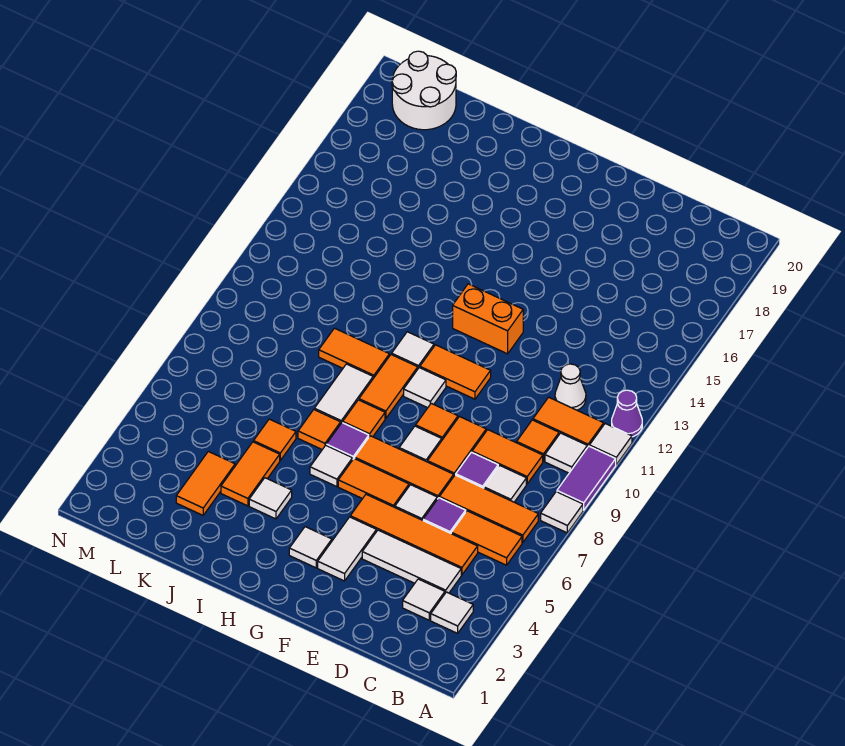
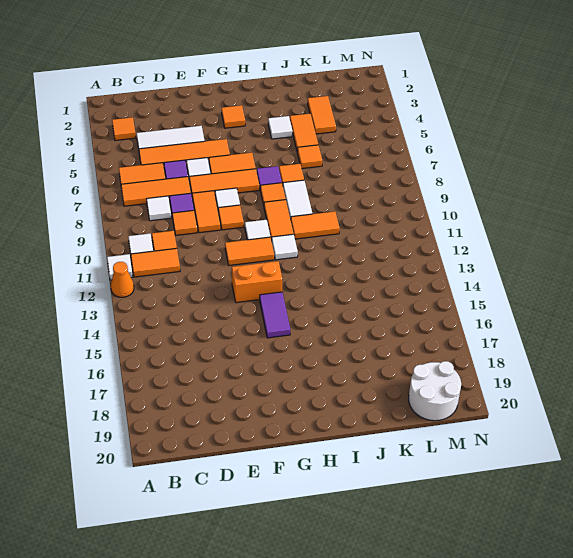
white tile A8 level 1 -> none
purple tile A9:A10 level 1 -> purple tile G14:G15 level 1
purple cone A12 level 1 -> orange cone A12 level 1
white tile B3 level 1 -> orange tile B3 level 1
white tile C3 level 1 -> none
orange tile C9:D9 level 1 -> orange tile D9 level 1
white cone C12 level 1 -> none
white tile F3:F4 level 1 -> none
white tile G3 level 1 -> orange tile G3 level 1
white tile H6 level 1 -> none

